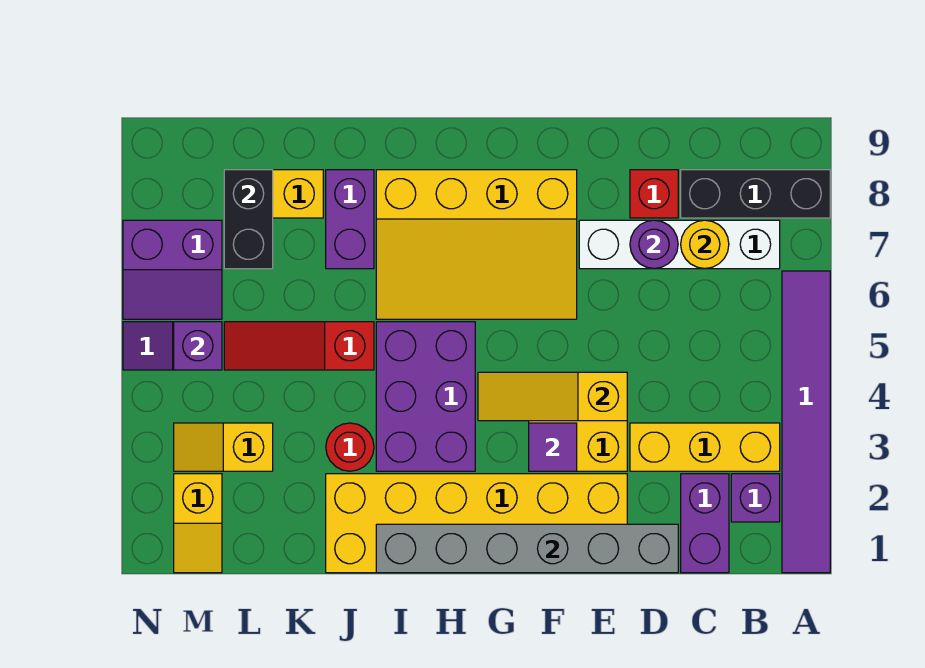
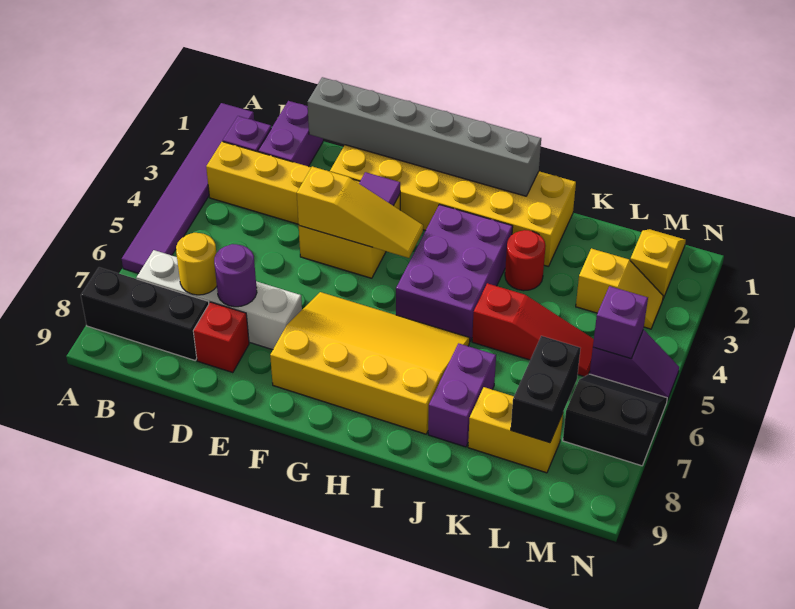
purple slope M6:N7 level 1 top 7 -> black slope M6:N7 level 1 top 7

